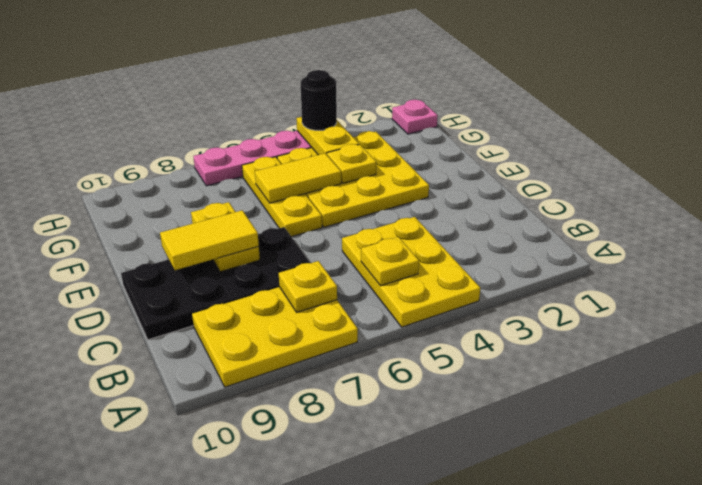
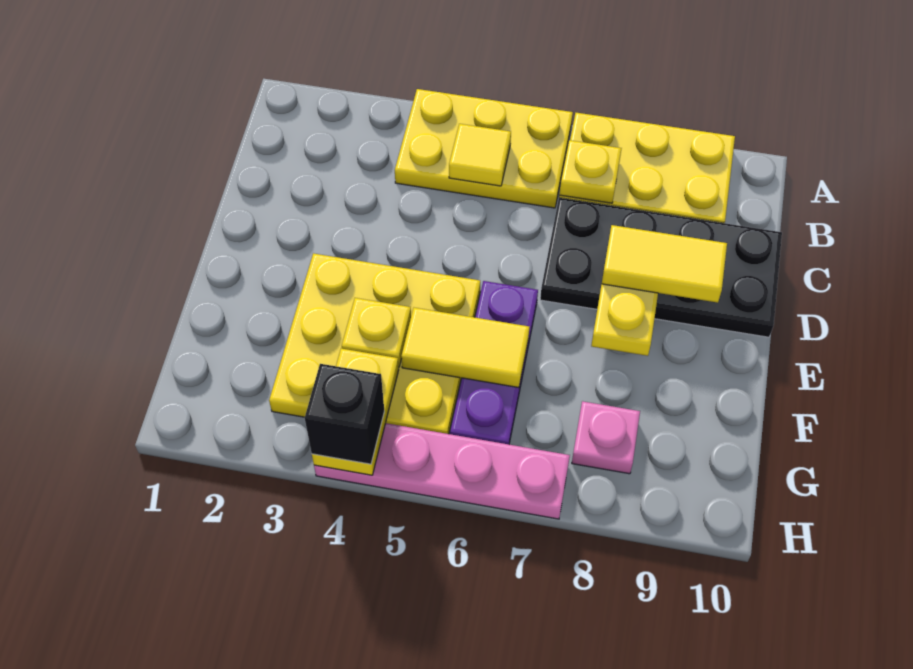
yellow plate A4:C5 level 1 -> yellow plate A4:B6 level 1
yellow plate B5 level 2 -> yellow tile B5 level 2
yellow plate E6:G6 level 1 -> purple plate E6:G6 level 1
pink plate H1 level 1 -> pink plate G8 level 1
black round brick H4 level 3 -> black brick H4 level 3

